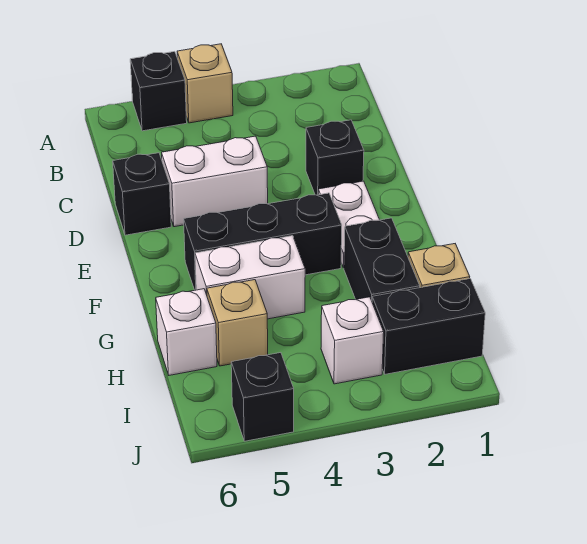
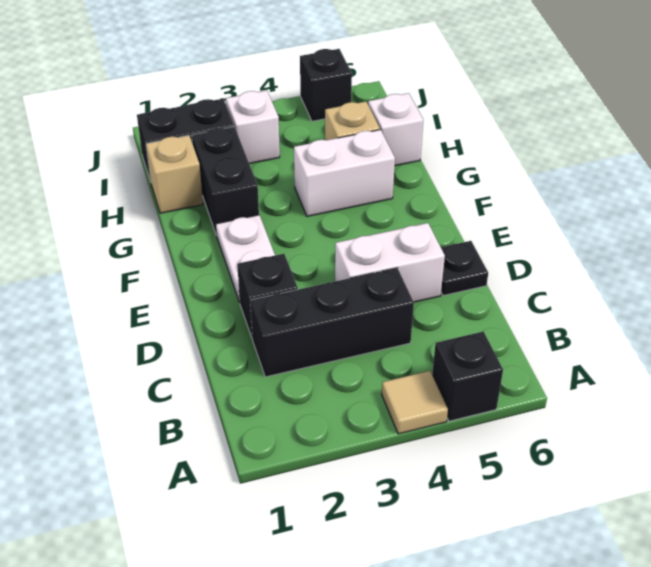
tan brick A4 level 1 -> tan tile A4 level 1
black brick D6 level 1 -> black plate D6 level 1
black brick F3:F5 level 1 -> black brick C2:C4 level 1

